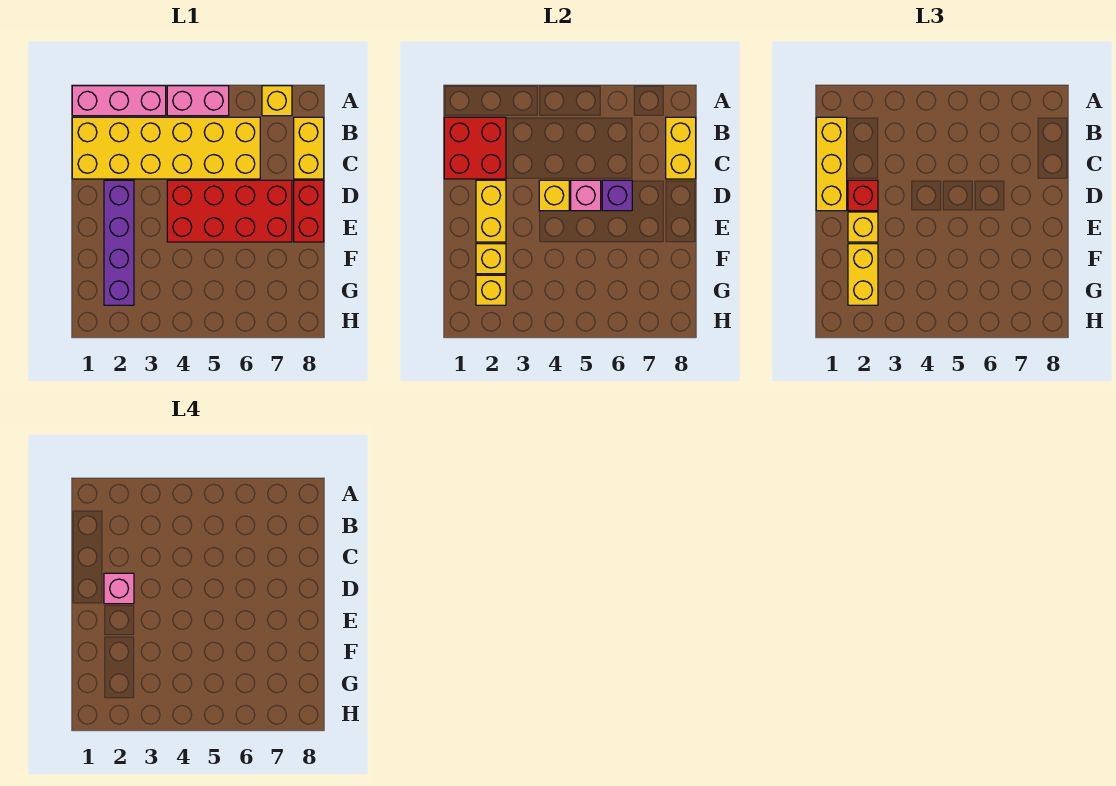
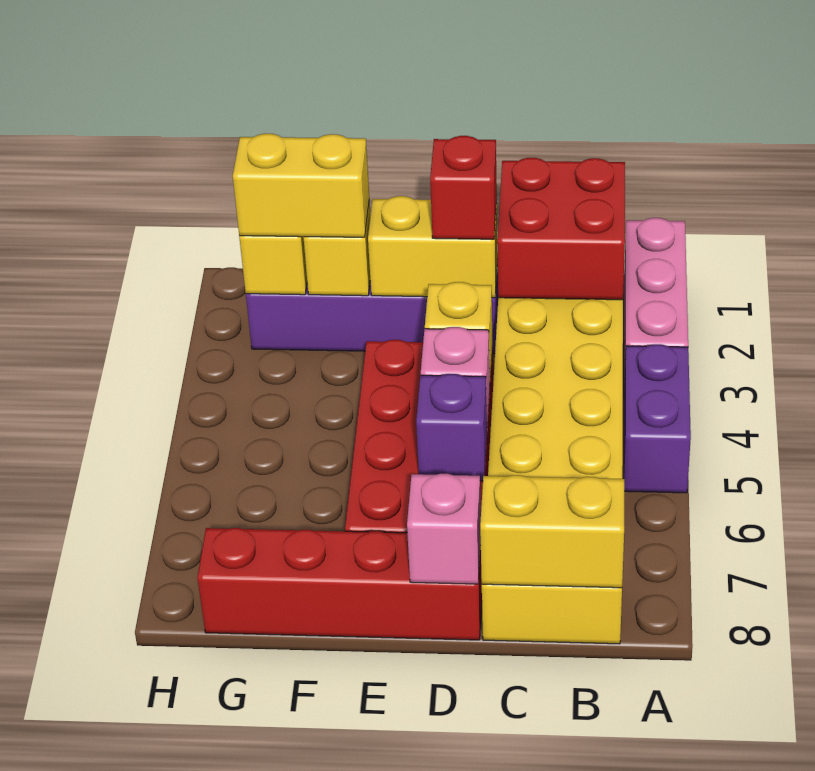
pink brick A4:A5 level 1 -> purple brick A4:A5 level 1
yellow brick A7 level 1 -> none
yellow brick B1:D1 level 3 -> none
pink brick D2 level 4 -> pink brick D8 level 2
red brick D8:E8 level 1 -> red brick D8:G8 level 1
yellow brick E2 level 3 -> none

